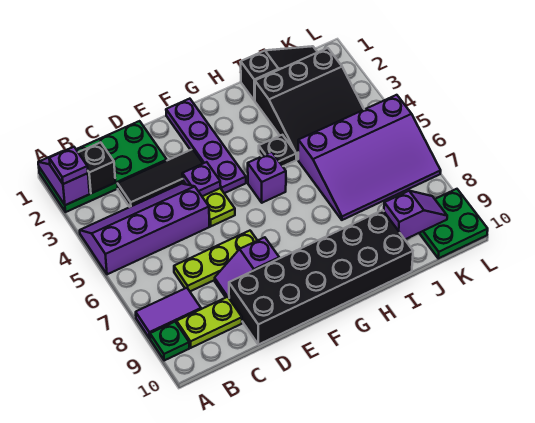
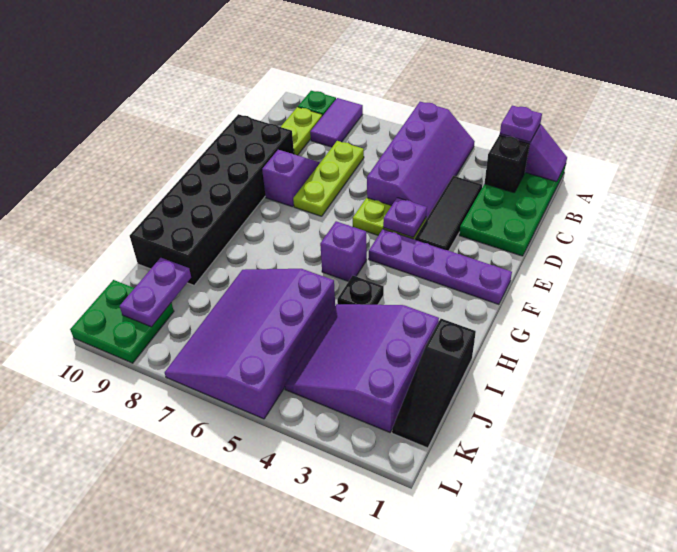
black slope I2:K4 level 1 top 2 -> purple slope I2:K4 level 1 top 2
purple slope J9:K9 level 2 top J -> purple plate J9:K9 level 2

